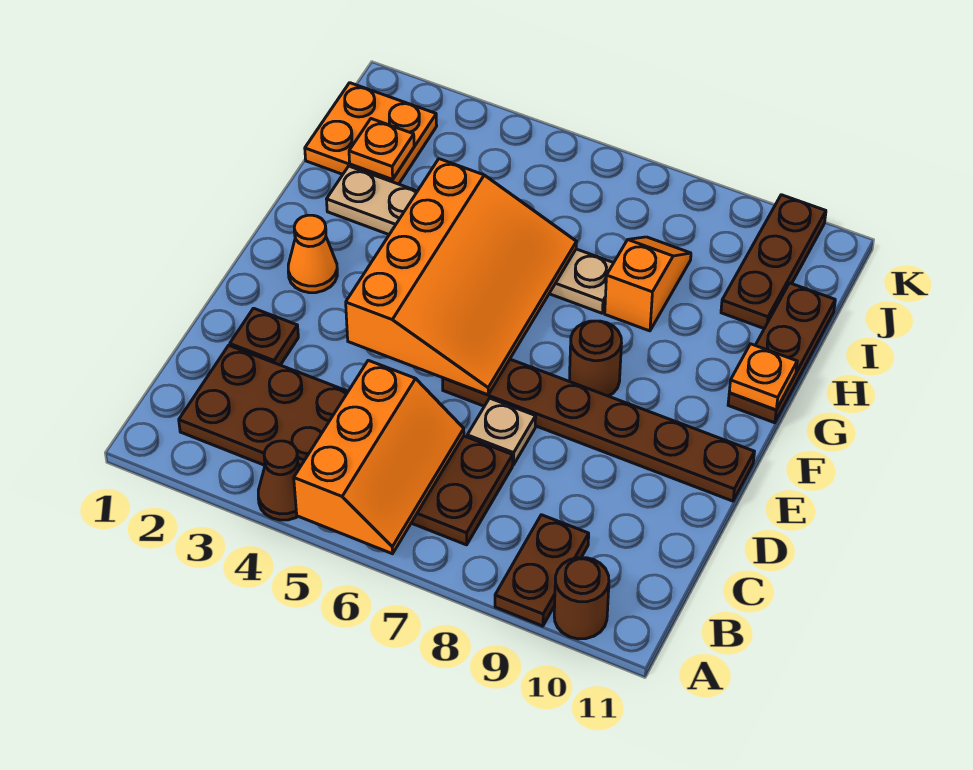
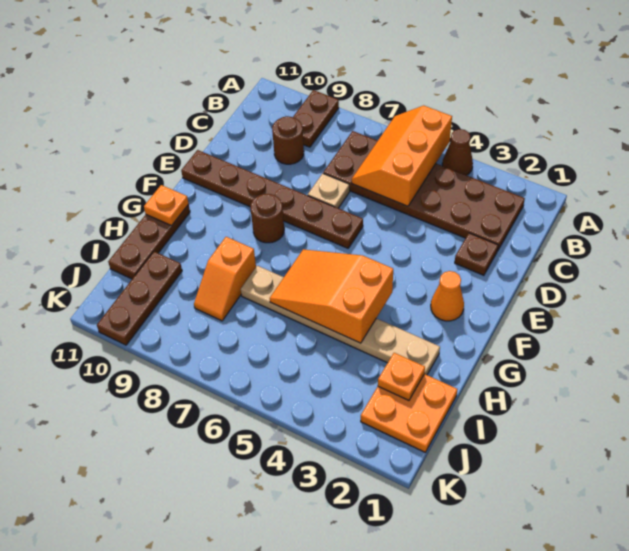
brown round brick A10 level 1 -> brown round brick C9 level 1
orange slope E4:H6 level 2 top 4 -> orange slope G4:H6 level 2 top 4

